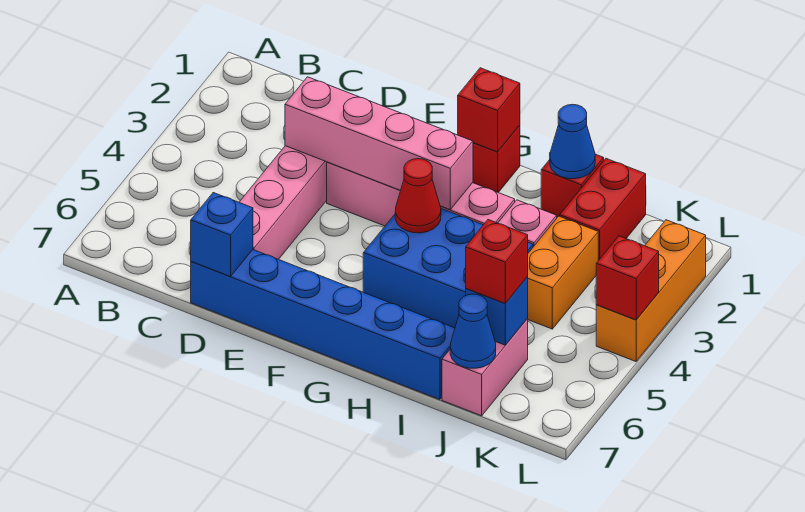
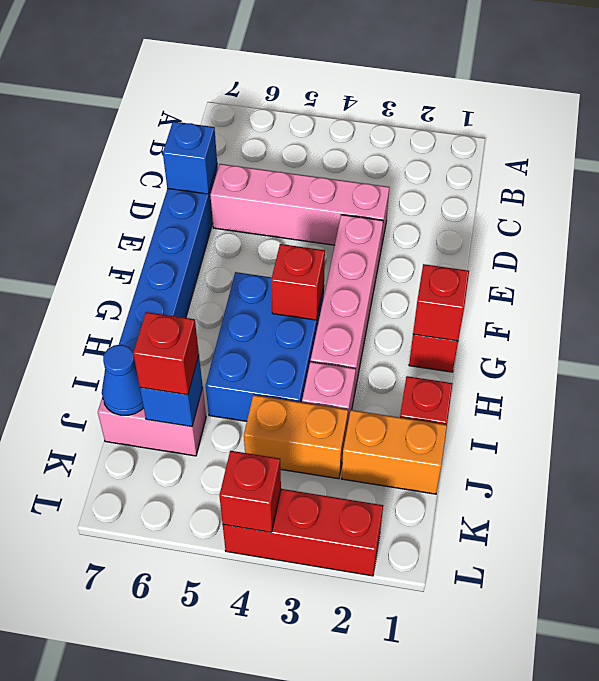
pink brick D3:G3 level 2 -> none
red cone G4 level 2 -> red brick G4 level 2
blue cone I1 level 2 -> none
red brick J1:J2 level 1 -> orange brick J1:J2 level 1
orange brick L2:L4 level 1 -> red brick L2:L4 level 1

